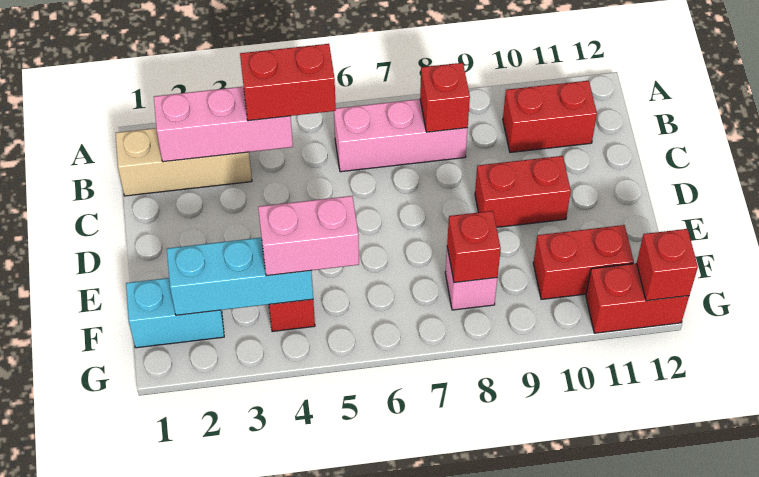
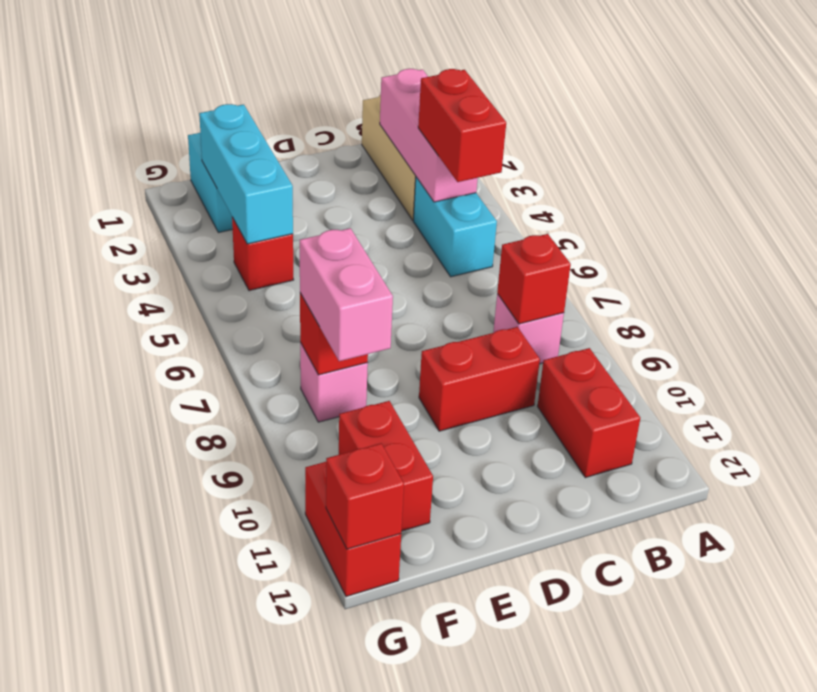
none -> cyan brick B4:B5 level 1
pink brick B6:B8 level 1 -> pink brick B8 level 1
red brick D9:D10 level 1 -> red brick C9:D9 level 1
pink brick F4:F5 level 3 -> pink brick F8:F9 level 3

